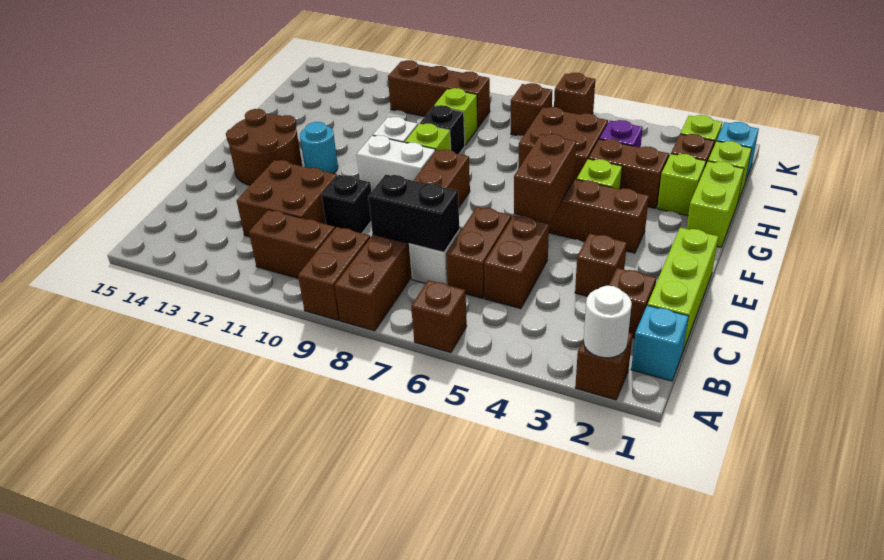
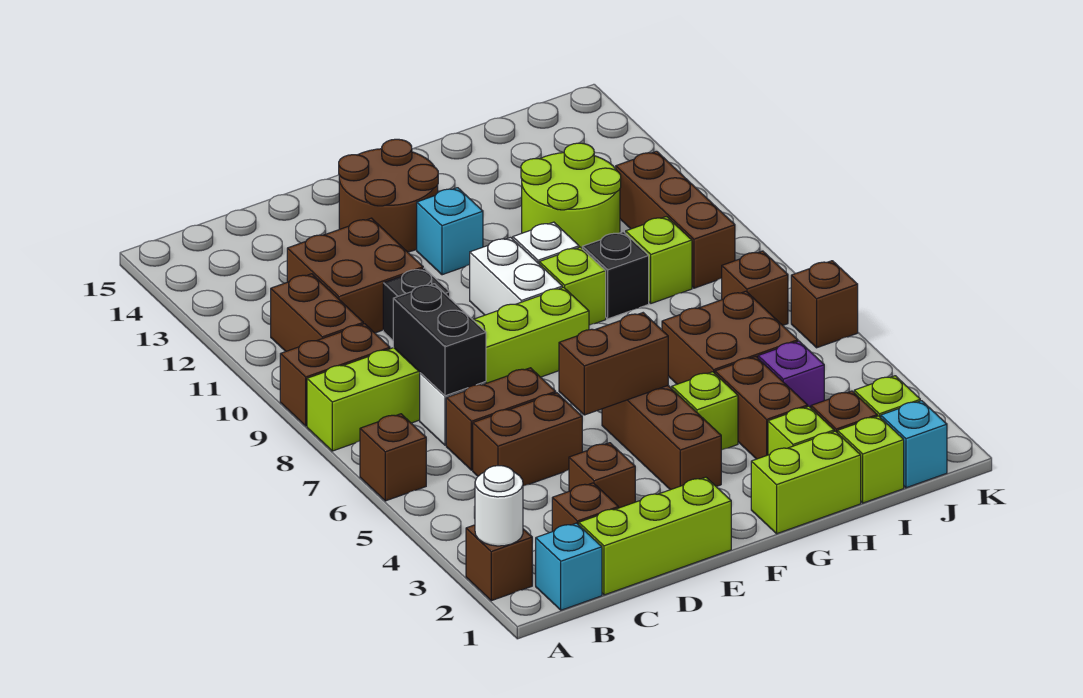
brown brick A8:F8 level 1 -> lime brick A8:F8 level 1
cyan round brick F12 level 1 -> cyan brick F12 level 1
none -> lime round brick H11:I12 level 1

